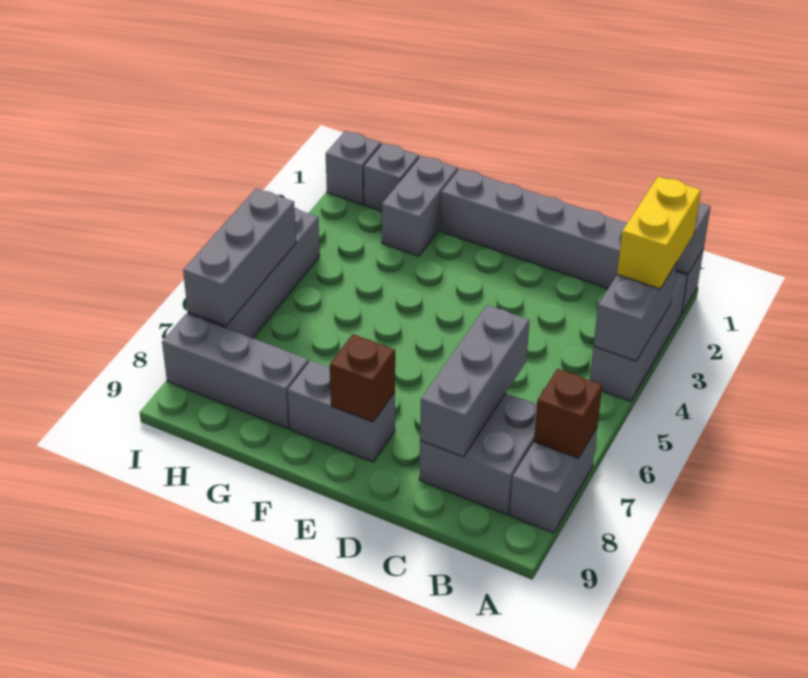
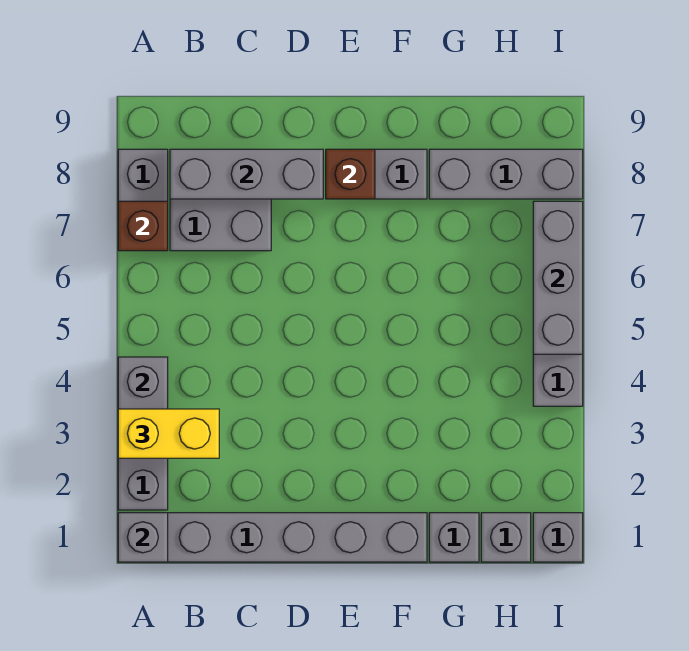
yellow brick A2:A3 level 3 -> yellow brick A3:B3 level 3
grey brick C6:C8 level 2 -> grey brick B8:D8 level 2
grey brick G1:G2 level 1 -> grey brick G1 level 1

